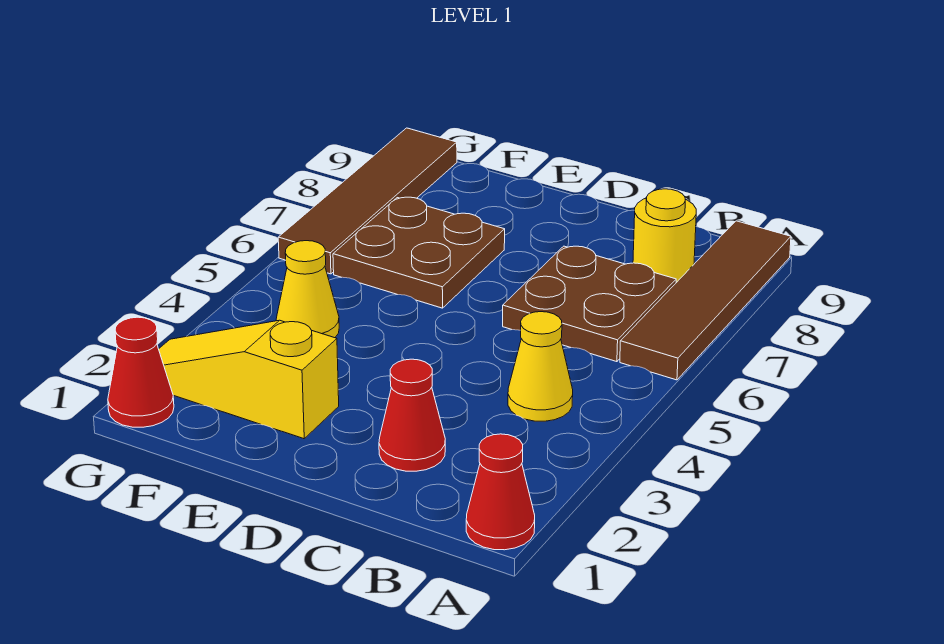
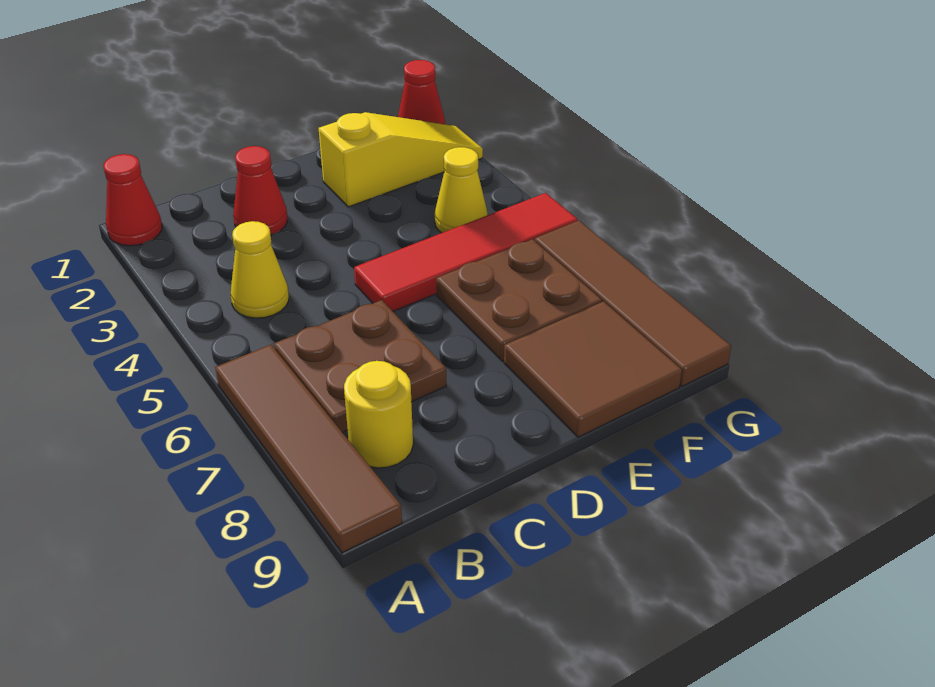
none -> red tile D5:G5 level 1
none -> brown tile E8:F9 level 1

